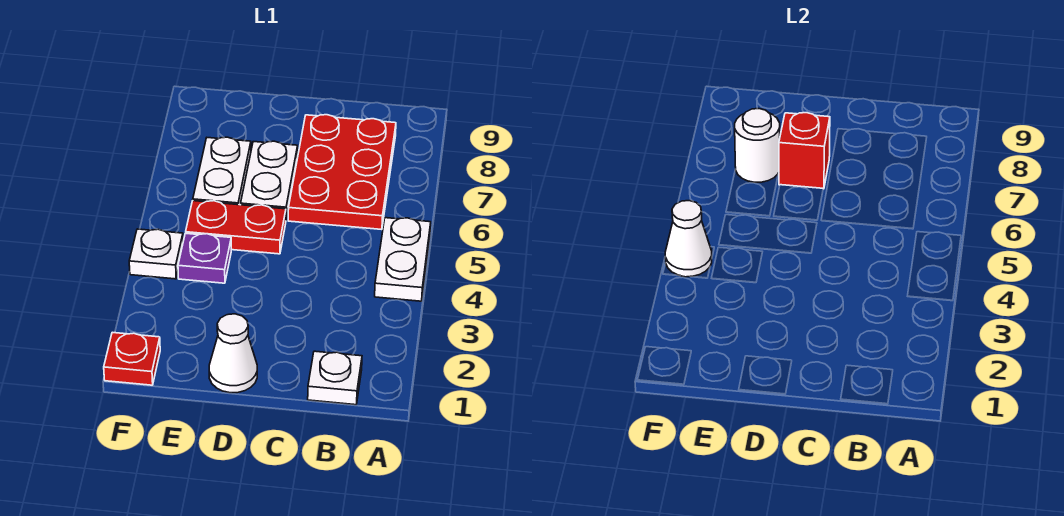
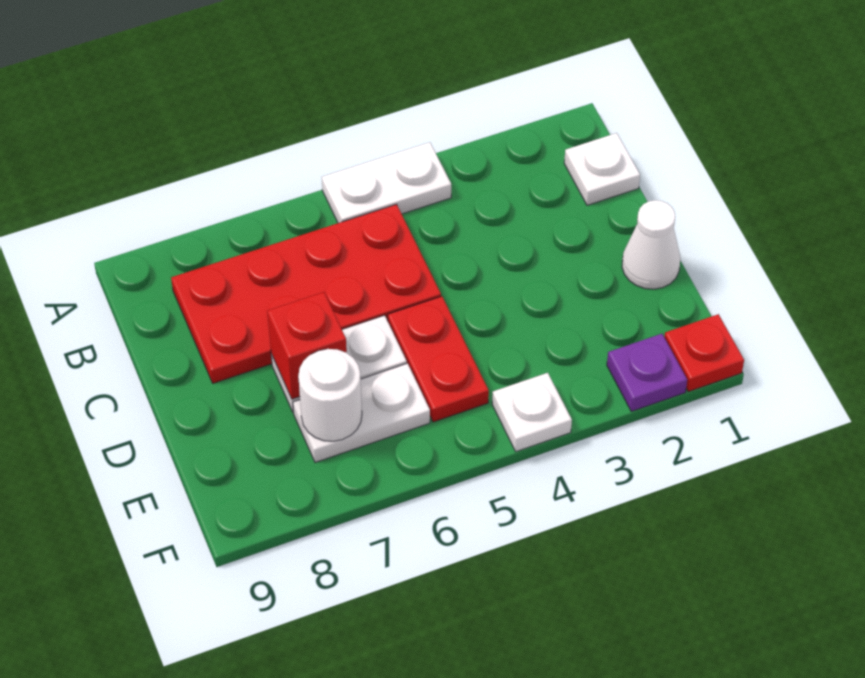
red plate B6:C8 level 1 -> red plate B5:C8 level 1
purple plate E4 level 1 -> purple plate F2 level 1
white cone F4 level 2 -> none

